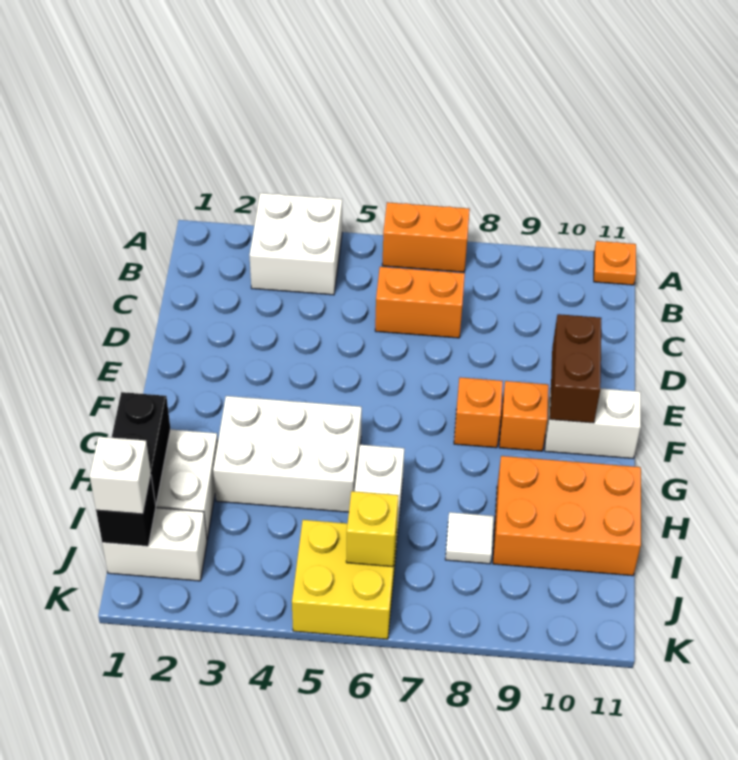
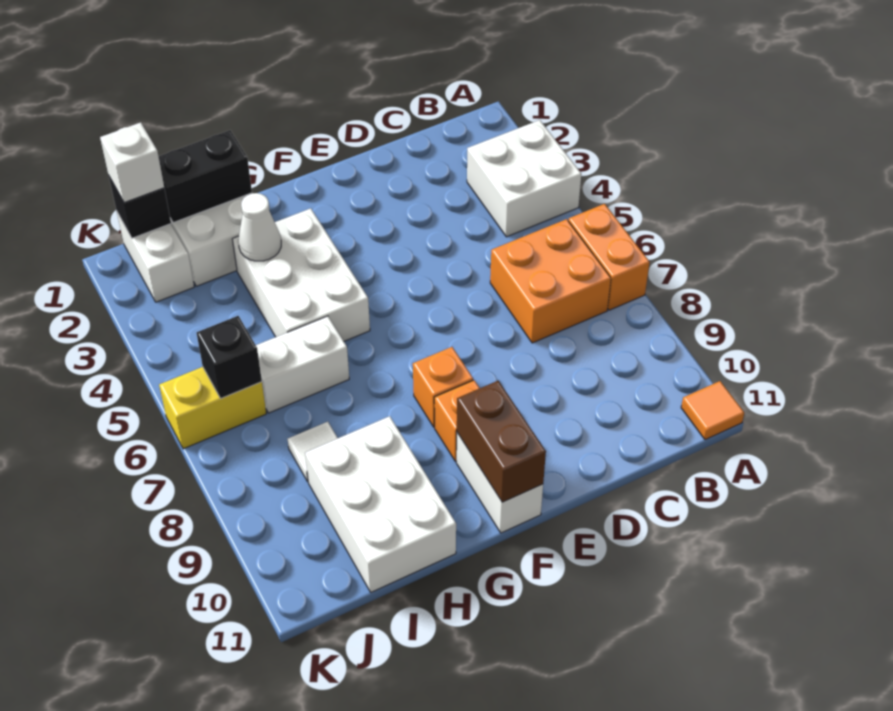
orange plate A11 level 1 -> orange tile A11 level 1
orange brick C6:C7 level 1 -> orange brick B6:C7 level 1
brown brick E10:F10 level 2 -> brown brick F10:F11 level 2
none -> white cone H3 level 2
orange brick H9:I11 level 1 -> white brick H9:I11 level 1
yellow brick J5:K6 level 1 -> yellow brick J6:K6 level 1
yellow brick J6 level 2 -> black brick J6 level 2

